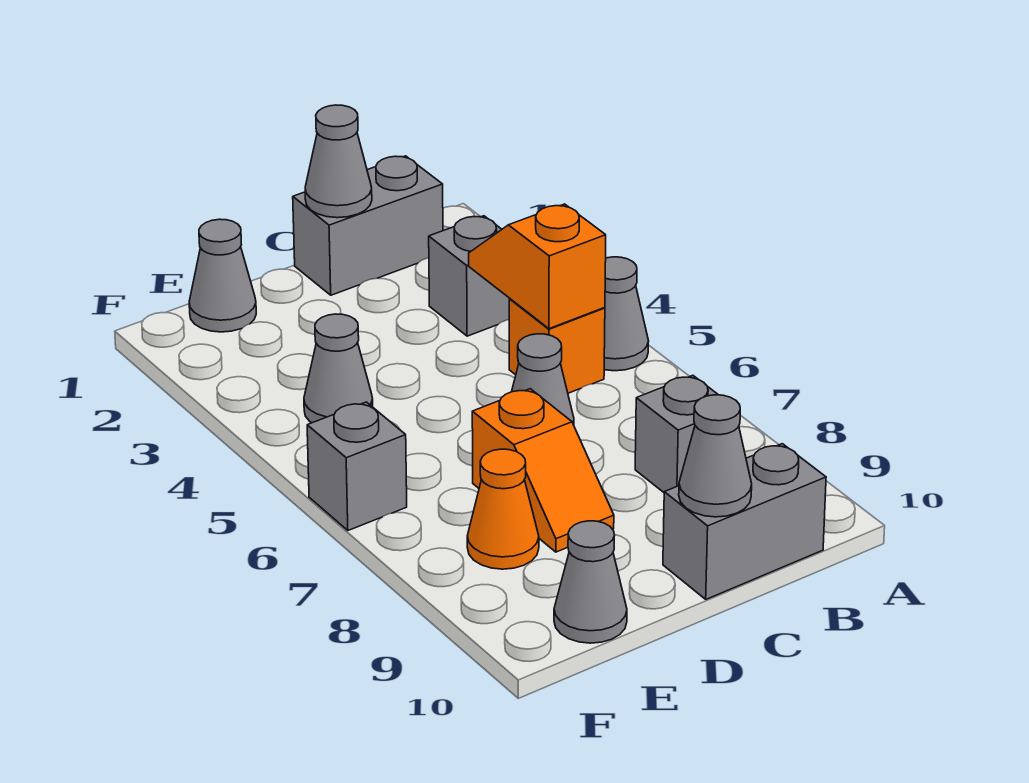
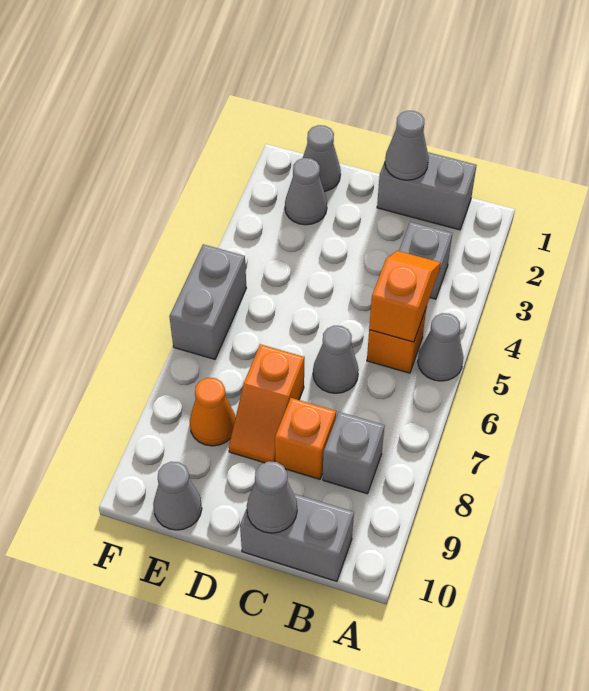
none -> orange brick C8 level 1
grey cone E4 level 1 -> grey cone E2 level 1
grey brick F6 level 1 -> grey brick F5:F6 level 1

